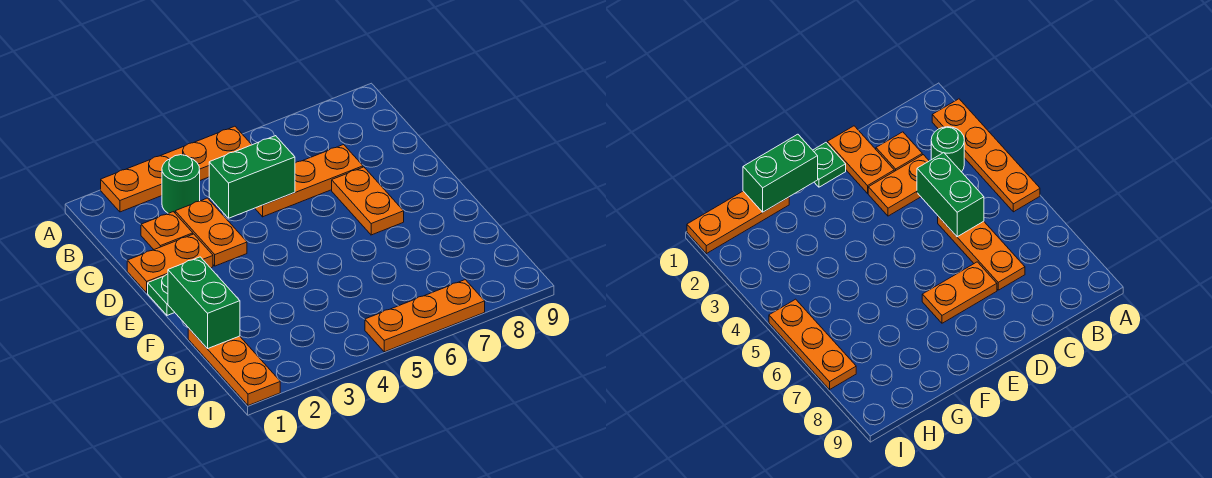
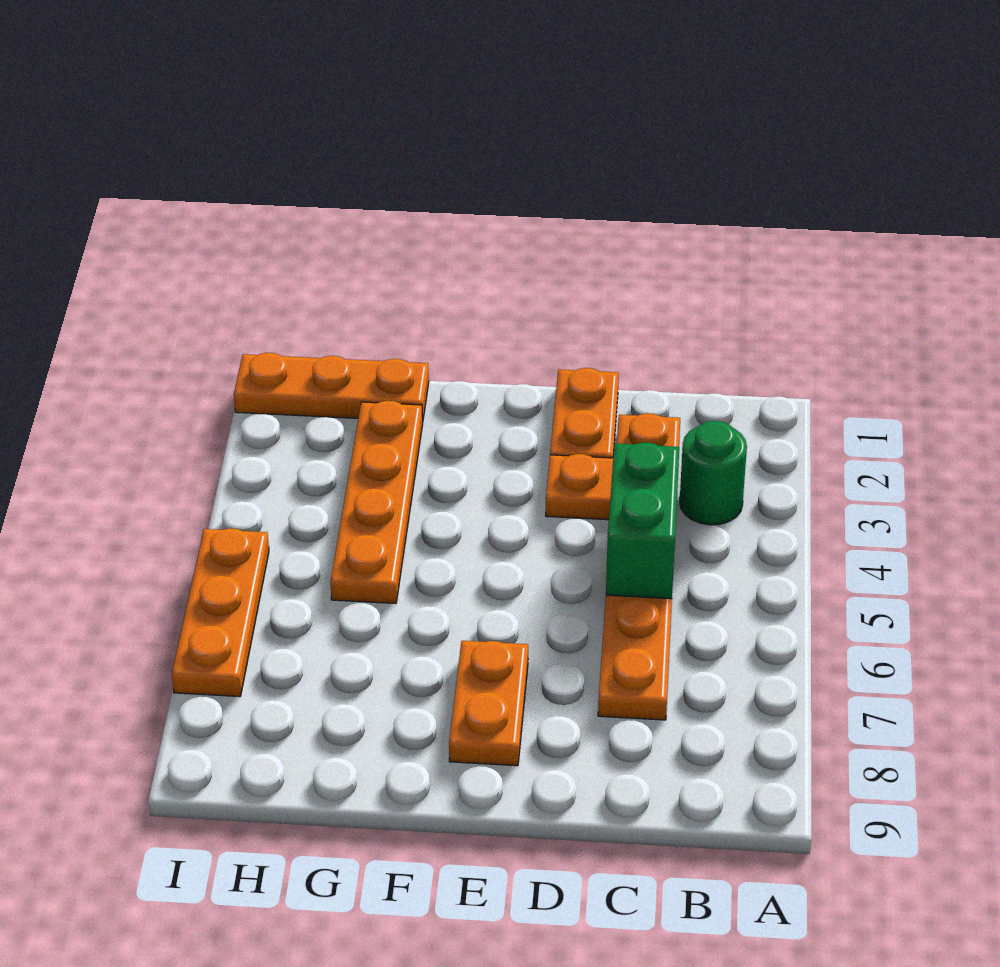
orange plate A2:A5 level 1 -> orange plate G2:G5 level 1
orange plate D7:E7 level 1 -> orange plate E7:E8 level 1
green plate E1 level 1 -> none
green brick F1:G1 level 2 -> none

